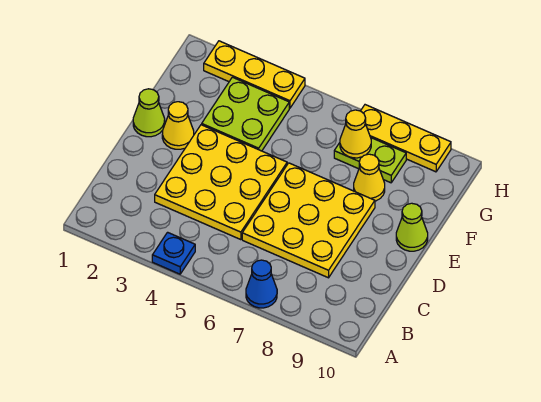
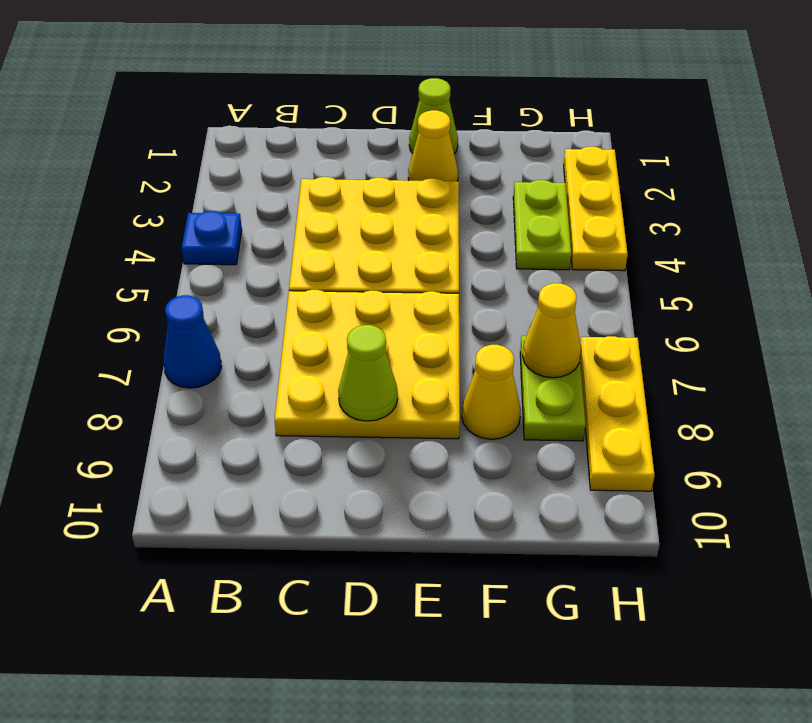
lime cone E10 level 1 -> lime cone D8 level 2
lime plate F3:G4 level 1 -> lime plate G3:G4 level 1

